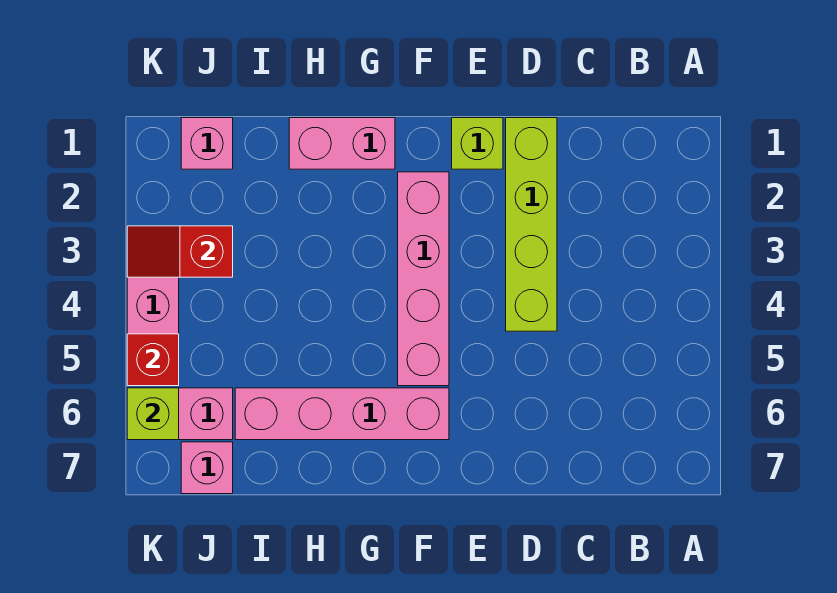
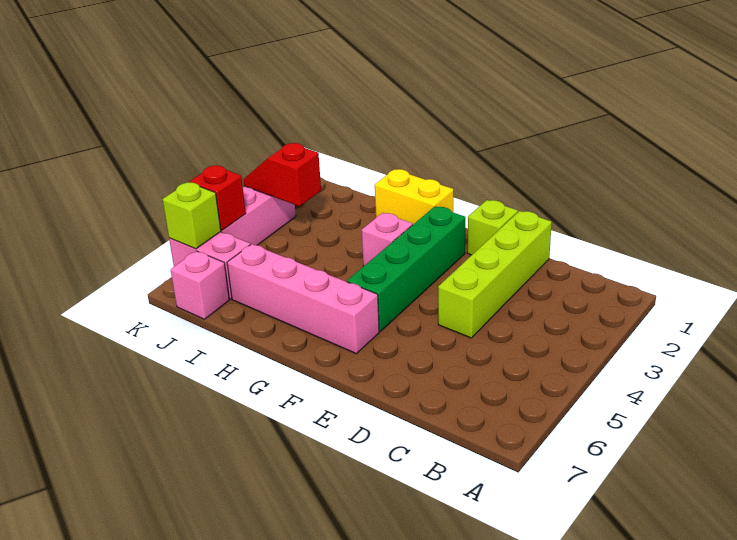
pink brick F2:F5 level 1 -> green brick F2:F5 level 1
pink brick G1:H1 level 1 -> yellow brick G1:H1 level 1
pink brick J1 level 1 -> pink brick G3 level 1

